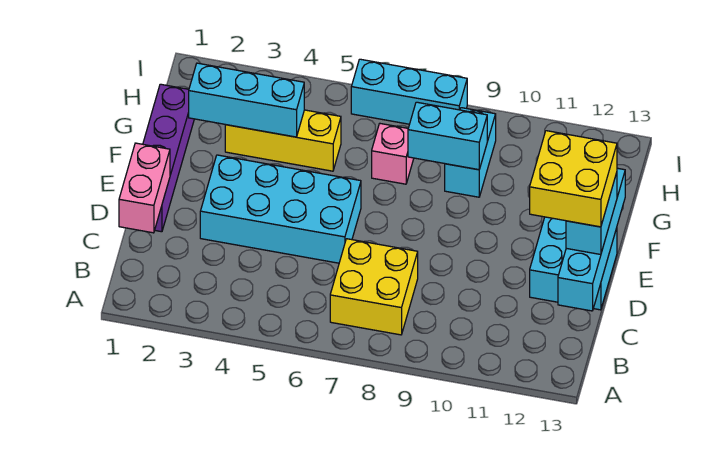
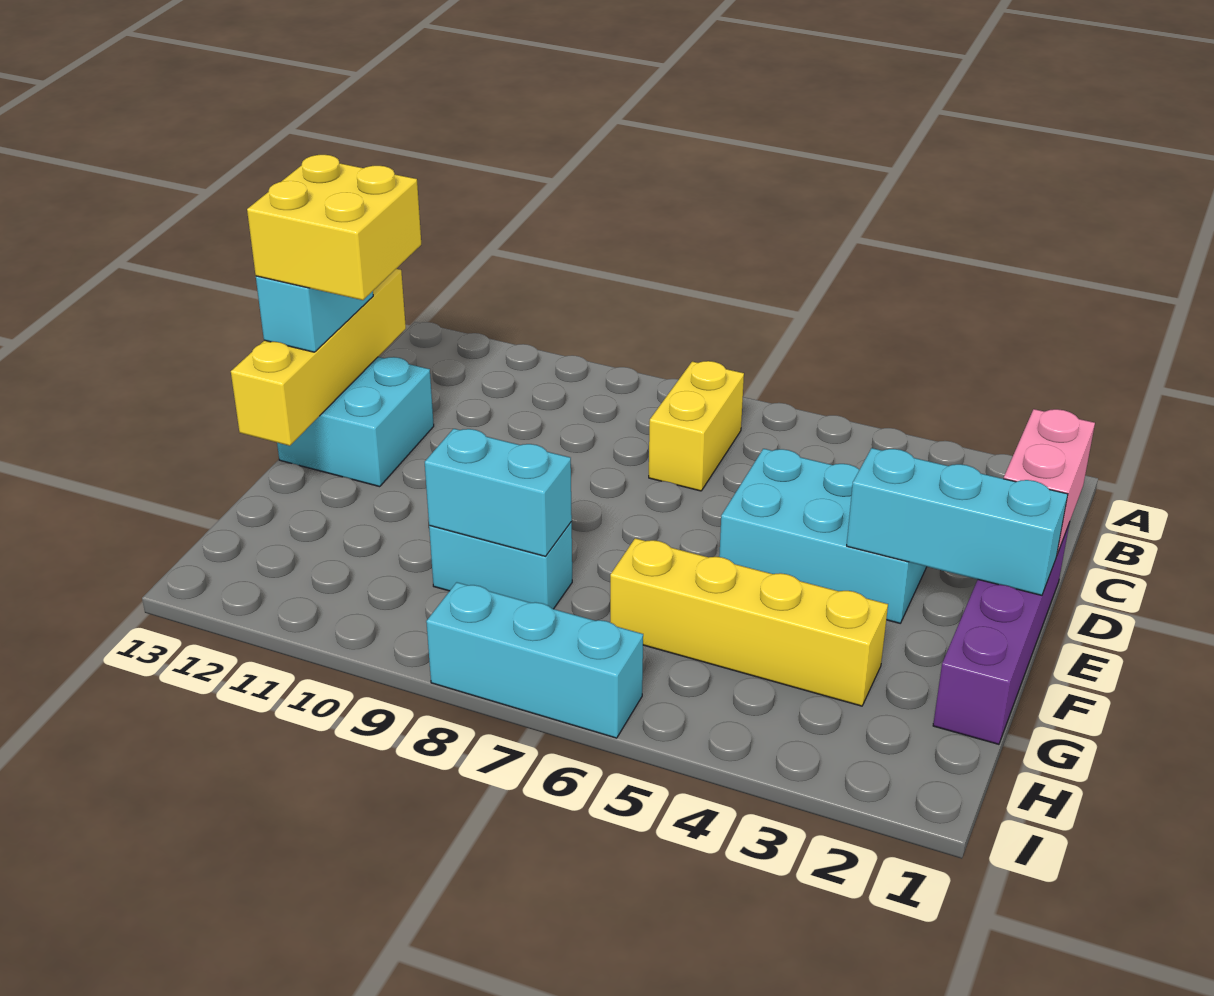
yellow brick B7:C8 level 1 -> yellow brick B7:C7 level 1
cyan brick C13:F13 level 2 -> yellow brick C13:F13 level 2
cyan brick D3:E6 level 1 -> cyan brick D3:E5 level 1
cyan brick G2:G4 level 2 -> cyan brick E1:E3 level 2
yellow brick G3:G5 level 1 -> yellow brick G3:G6 level 1
pink brick G7 level 1 -> none
cyan brick G9:H9 level 1 -> cyan brick G8:G9 level 1

